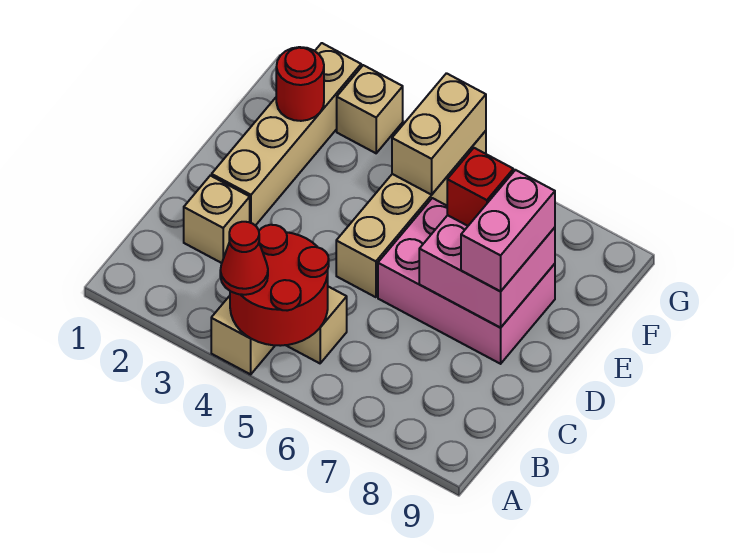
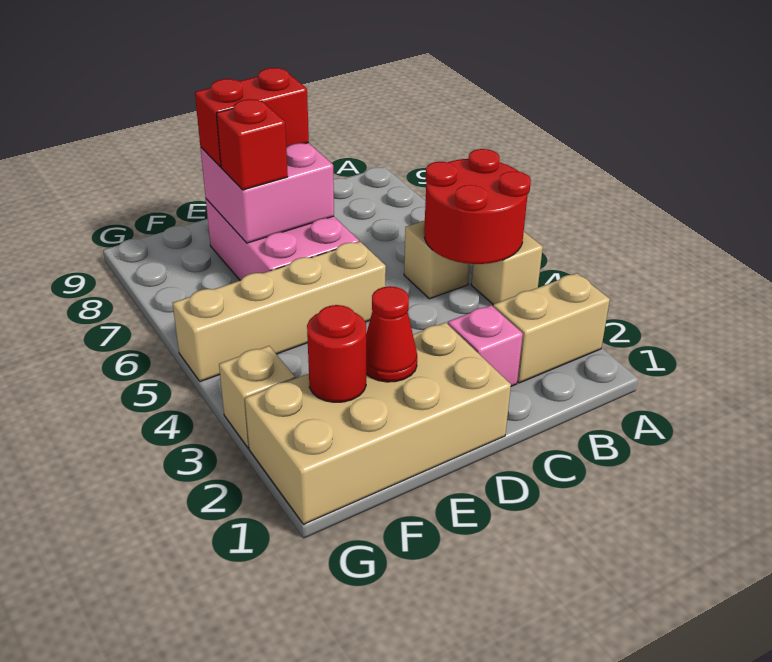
red cone A4 level 3 -> red cone E2 level 2
tan brick C2 level 1 -> pink brick C2 level 1
tan brick D2:G2 level 1 -> tan brick D1:G2 level 1
pink brick D8:E8 level 3 -> red brick D8:E8 level 3
tan brick F5:G5 level 2 -> tan brick A2:B2 level 1

